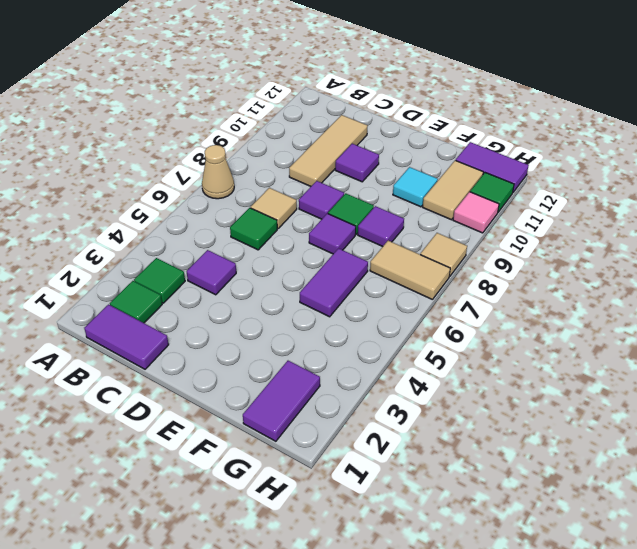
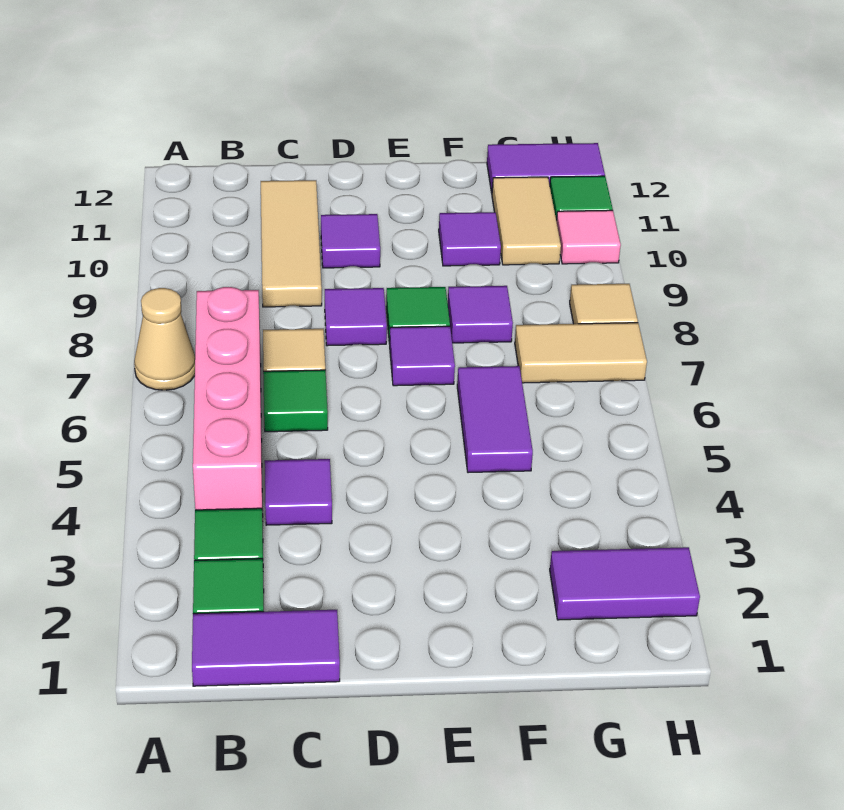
none -> pink brick B4:B7 level 1
cyan tile F10 level 1 -> purple tile F10 level 1
purple tile G1:G2 level 1 -> purple tile G2:H2 level 1

